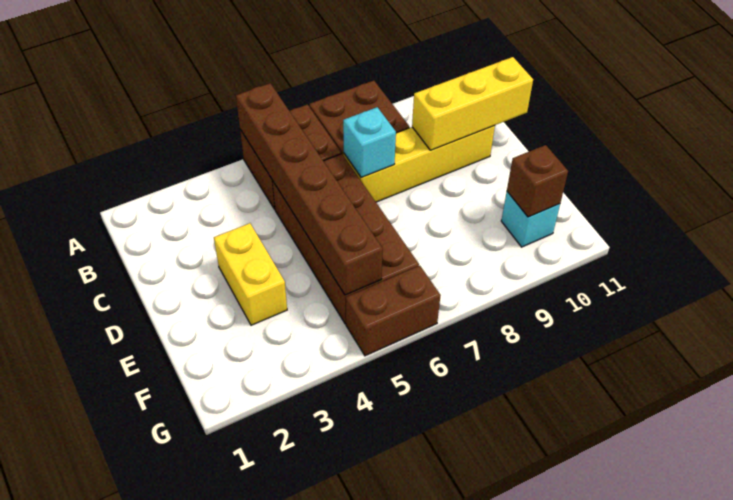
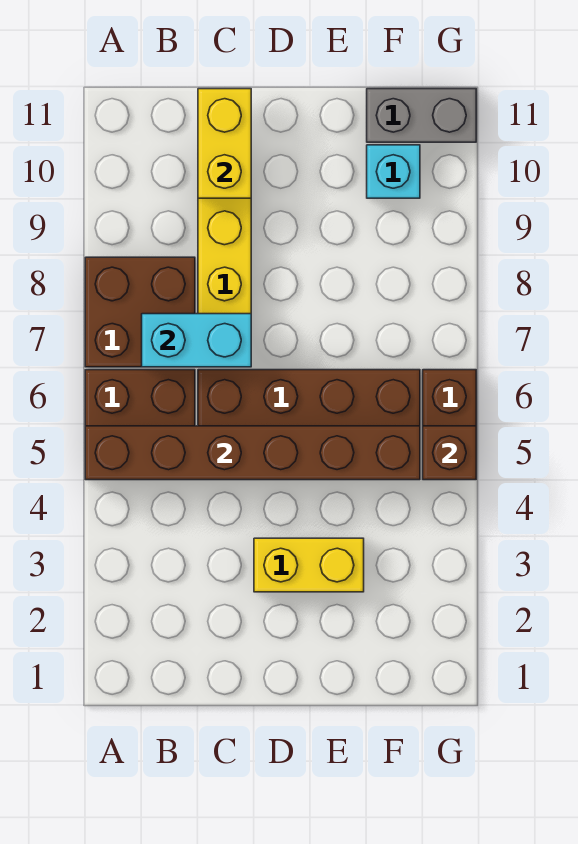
cyan brick C7 level 2 -> cyan brick B7:C7 level 2
yellow brick C9:C11 level 2 -> yellow brick C10:C11 level 2
brown brick F10 level 2 -> brown brick G5 level 2
none -> grey brick F11:G11 level 1

